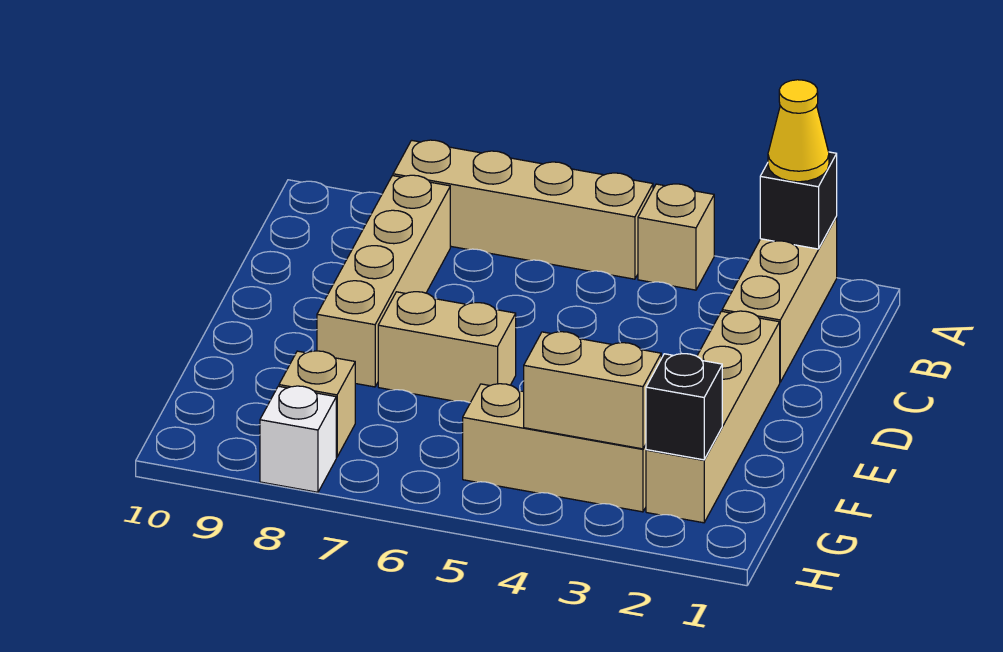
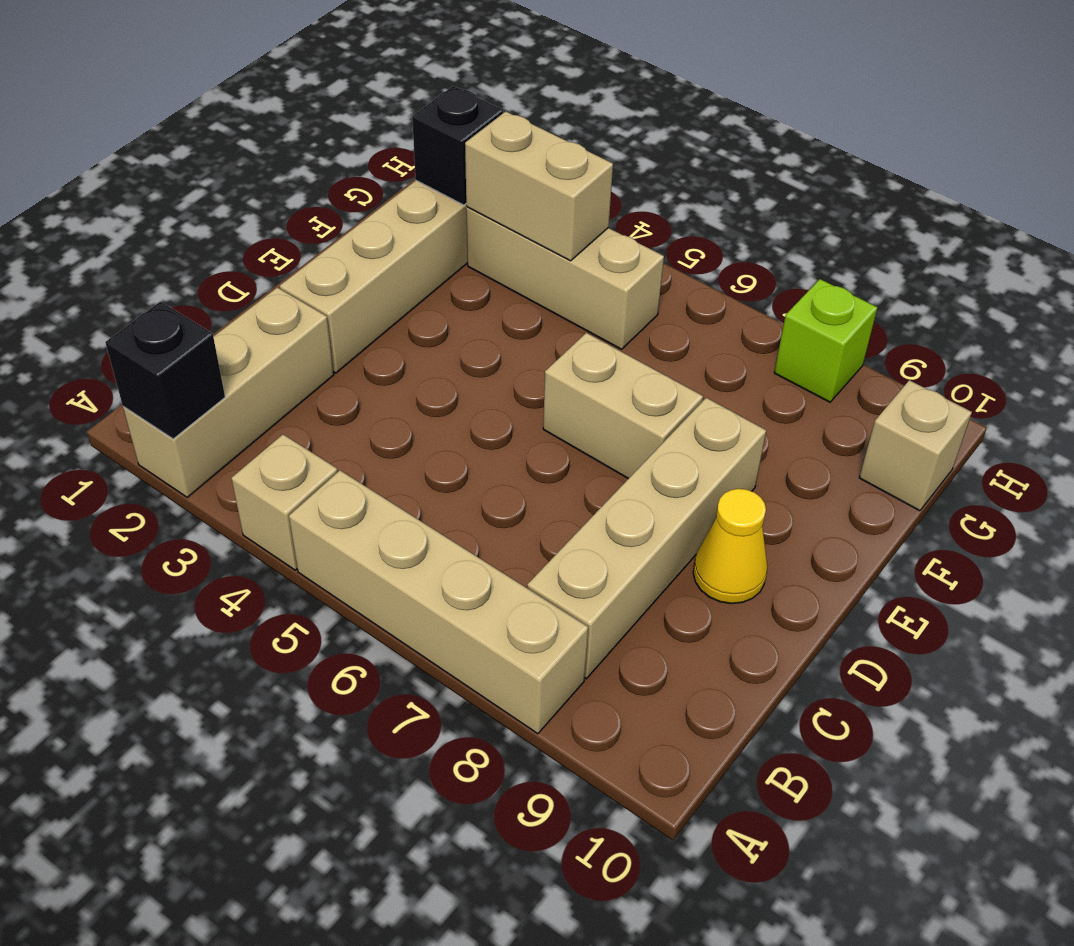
yellow cone A2 level 3 -> yellow cone D9 level 1
tan brick G8 level 1 -> tan brick G10 level 1
white brick H8 level 1 -> lime brick H8 level 1

